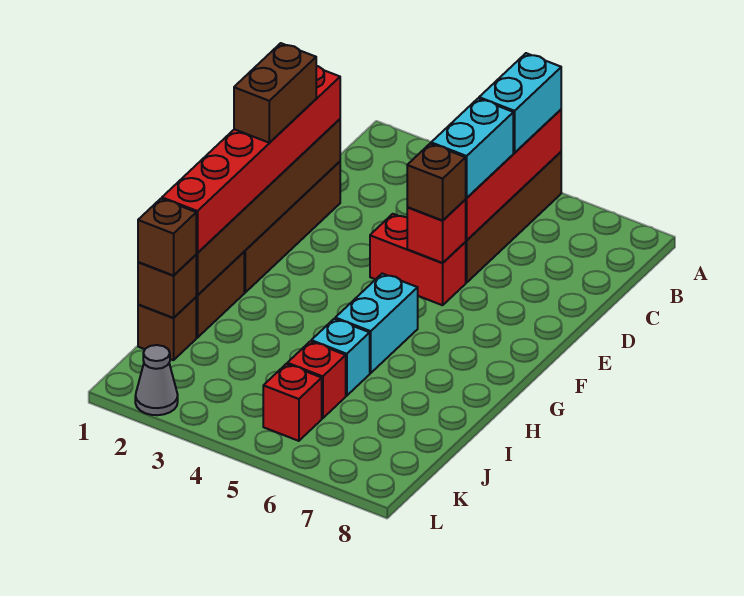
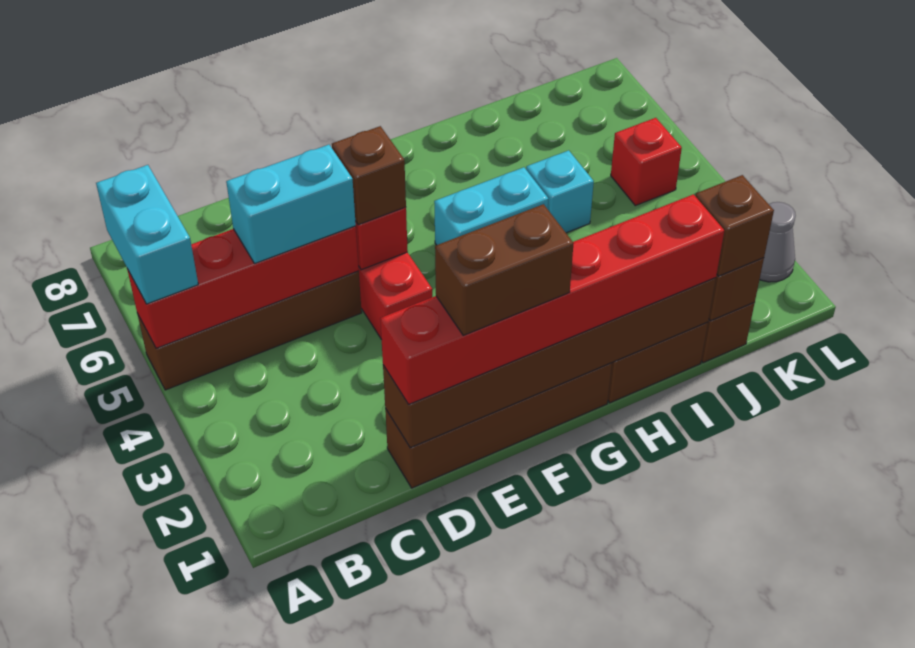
cyan brick A5:B5 level 3 -> cyan brick A5:A6 level 3
red brick J5 level 1 -> none

